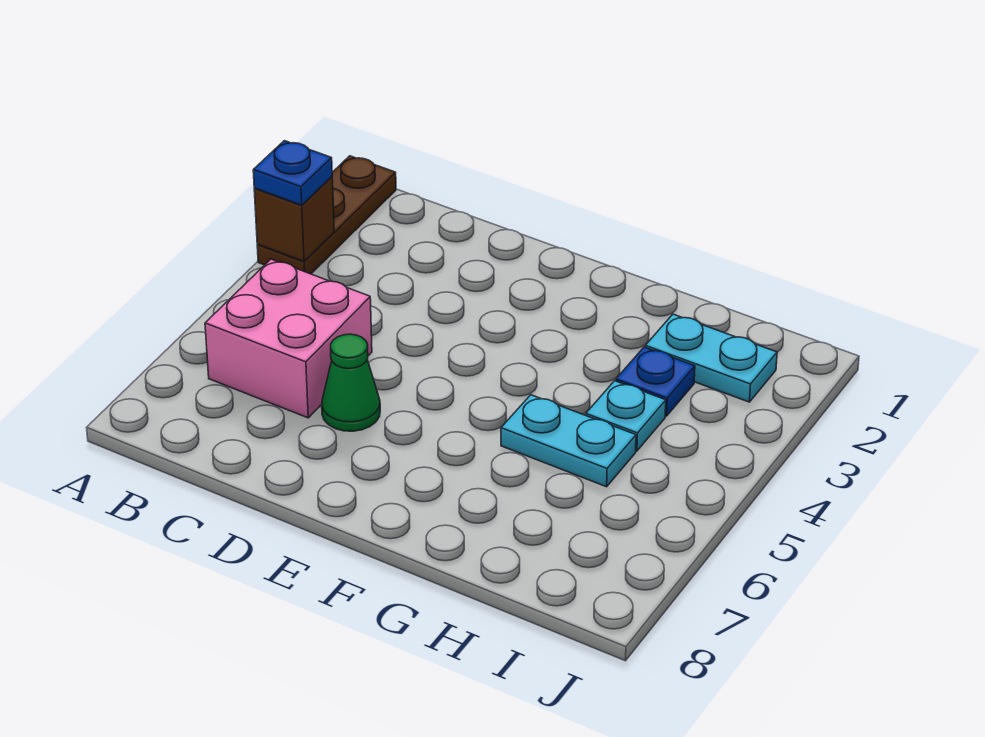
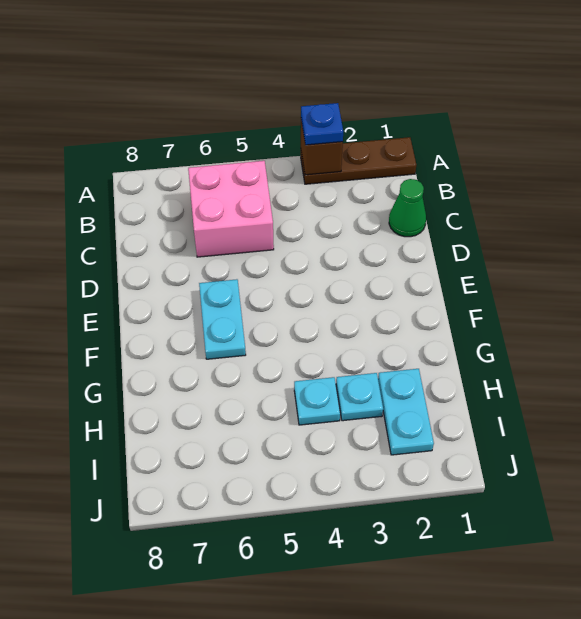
green cone D6 level 1 -> green cone C1 level 1
cyan plate G5:H5 level 1 -> cyan plate E6:F6 level 1
blue plate H3 level 1 -> cyan plate H3 level 1

